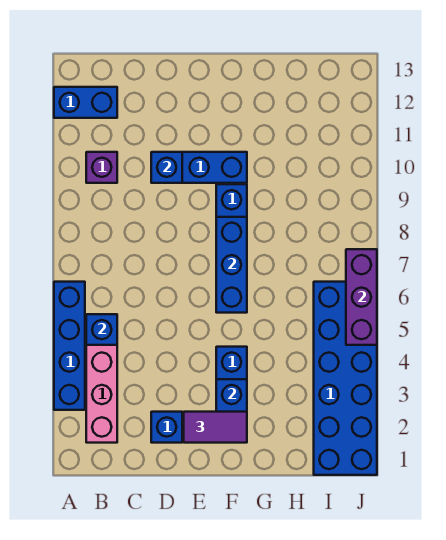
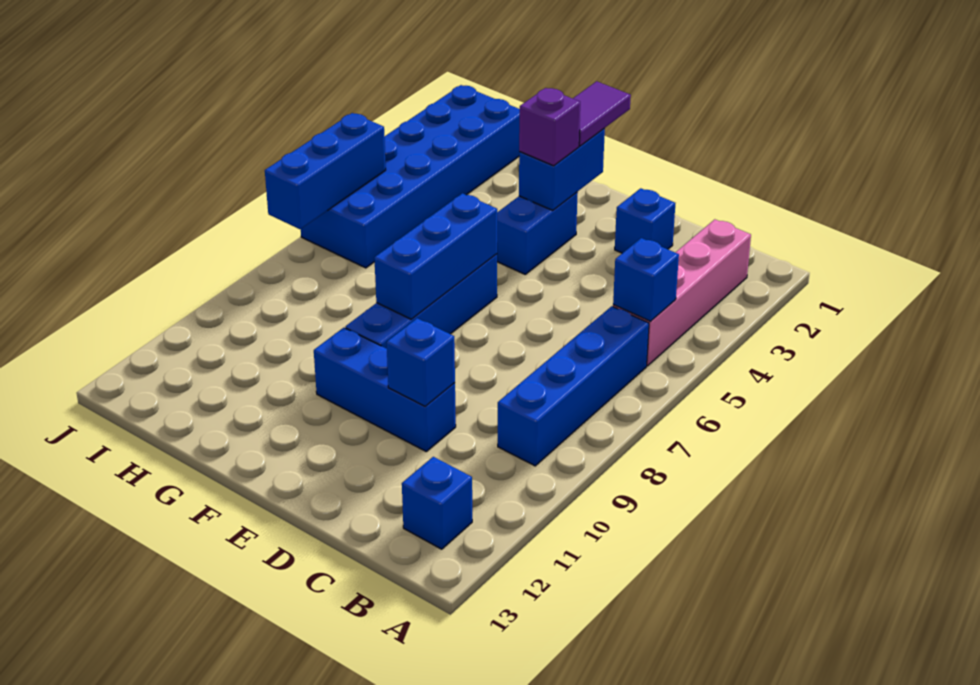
blue brick A3:A6 level 1 -> blue brick B6:B9 level 1
blue brick A12:B12 level 1 -> blue brick B12 level 1
purple brick B10 level 1 -> purple brick F3 level 3
purple tile E2:F2 level 3 -> purple tile F1:F2 level 3
purple brick J5:J7 level 2 -> blue brick J5:J7 level 2

